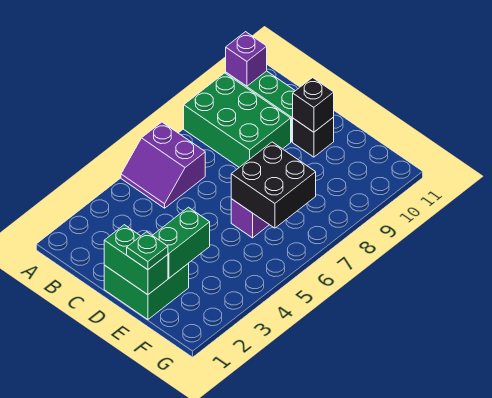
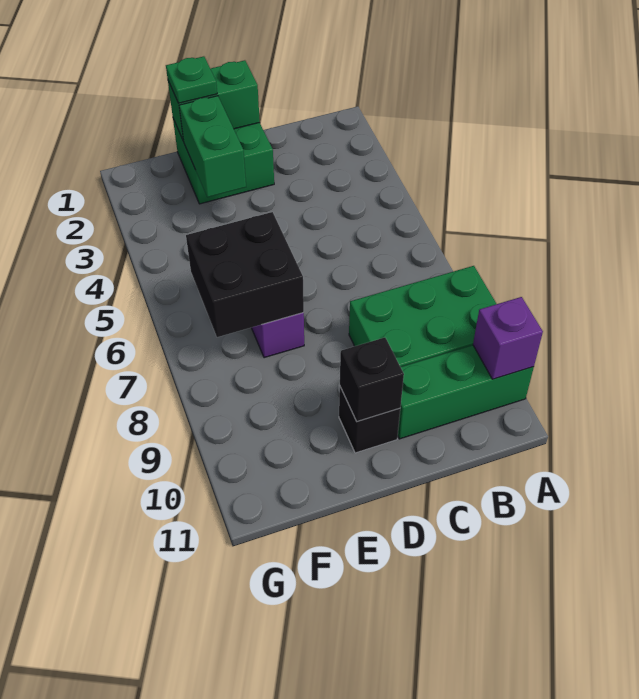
purple slope A5:B6 level 1 top 6 -> none

